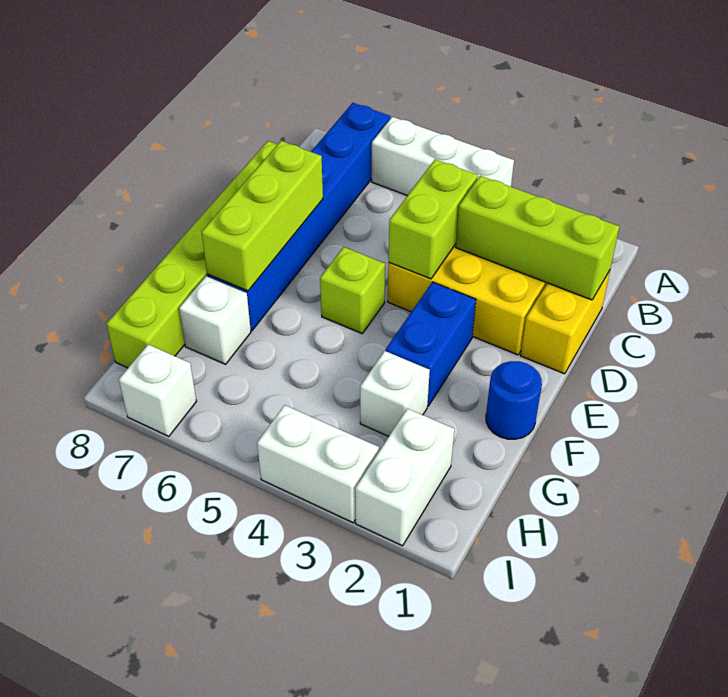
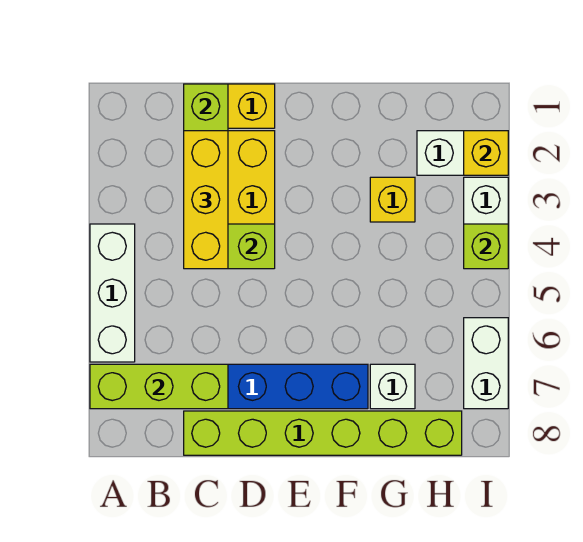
none -> yellow brick C2:C4 level 3
lime brick D7:F7 level 2 -> lime brick A7:C7 level 2
blue brick E3:F3 level 1 -> none
lime brick E5 level 1 -> lime brick I4 level 2
blue round brick F1 level 1 -> none
white brick G3 level 1 -> yellow brick G3 level 1
none -> yellow brick I2 level 2
white brick I7 level 1 -> white brick I6:I7 level 1

